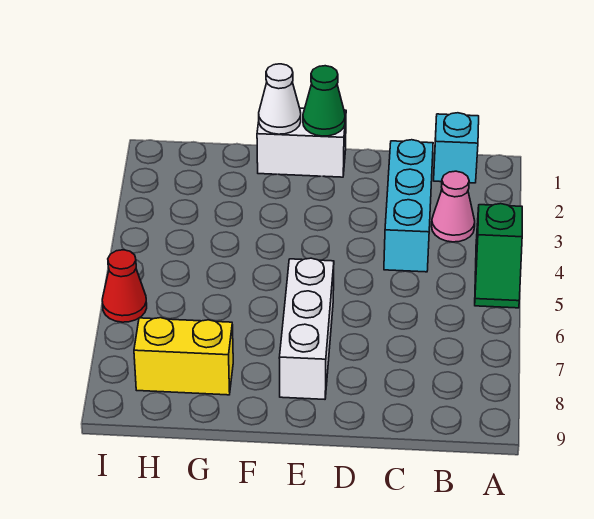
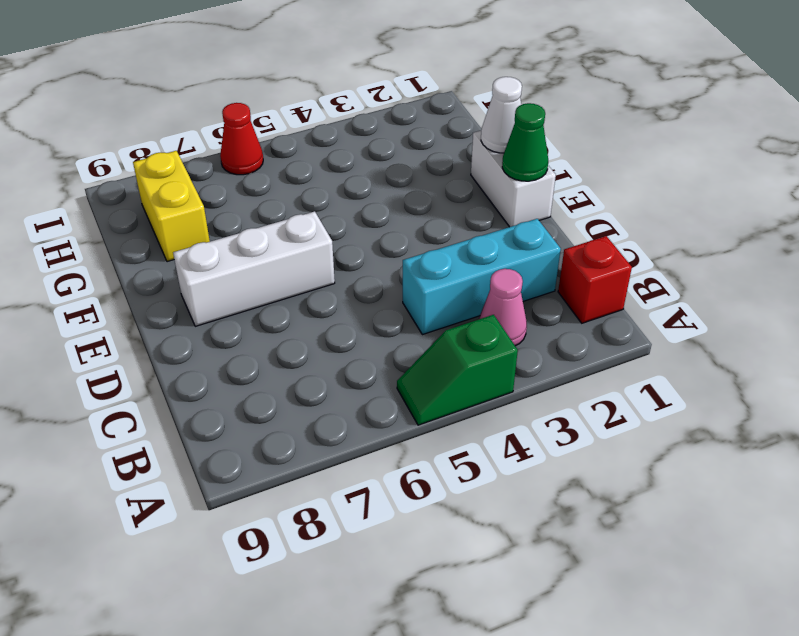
cyan brick B1 level 1 -> red brick B1 level 1

